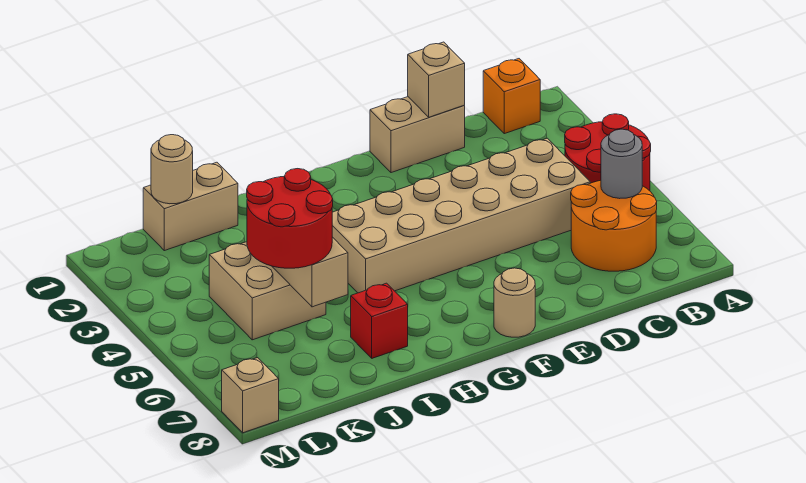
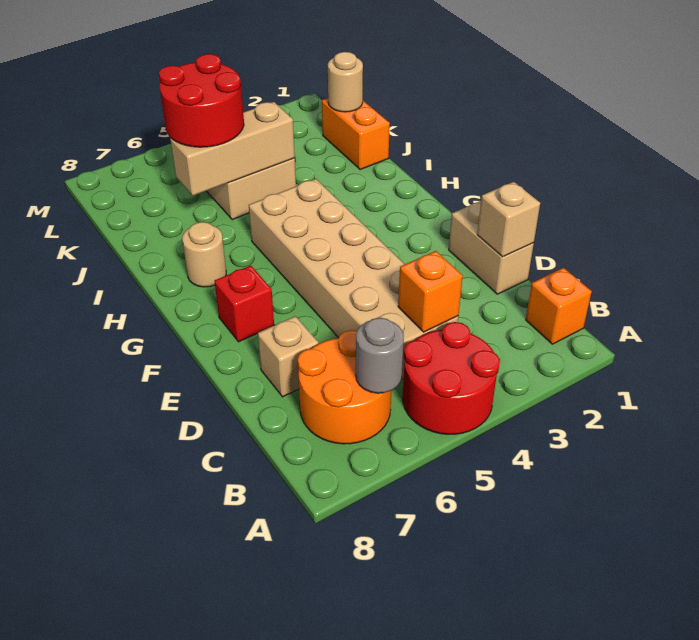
none -> orange brick C4 level 2
tan round brick F8 level 1 -> tan round brick H7 level 1
red brick I7 level 1 -> red brick F7 level 1
tan brick J1:K1 level 1 -> orange brick J1:K1 level 1
tan brick M8 level 1 -> tan brick D7 level 1

